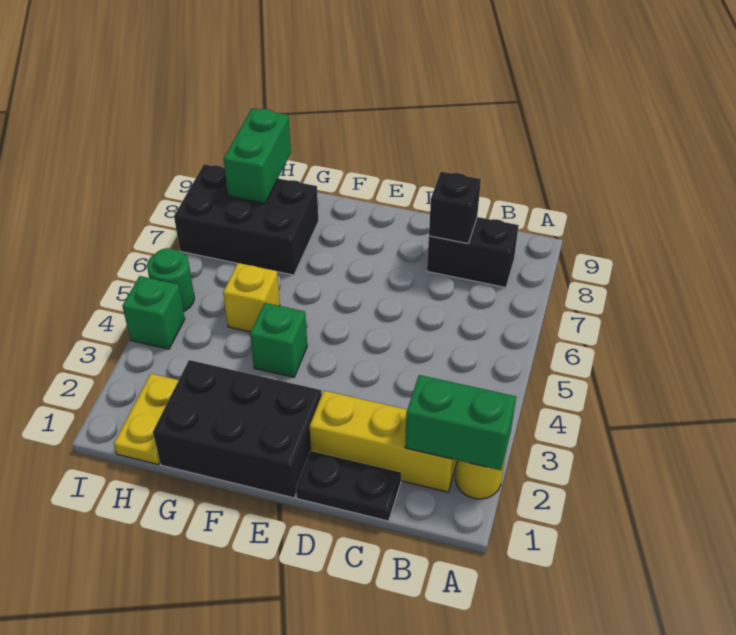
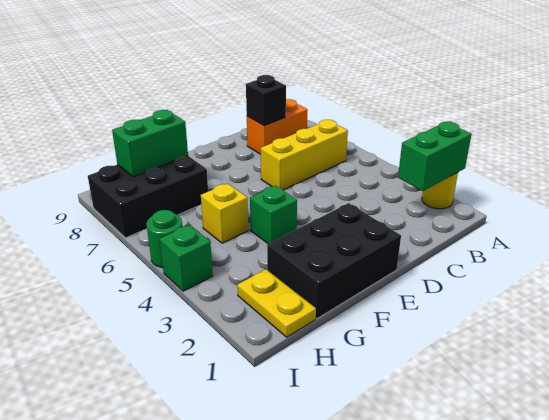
yellow brick B2:D2 level 1 -> yellow brick B6:D6 level 1
black brick B8:C8 level 1 -> orange brick B8:C8 level 1
black plate C1:D1 level 1 -> none
green brick H8:H9 level 2 -> green brick G8:H8 level 2

